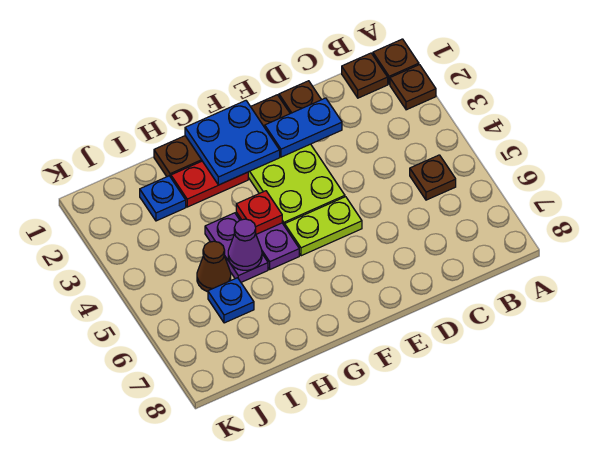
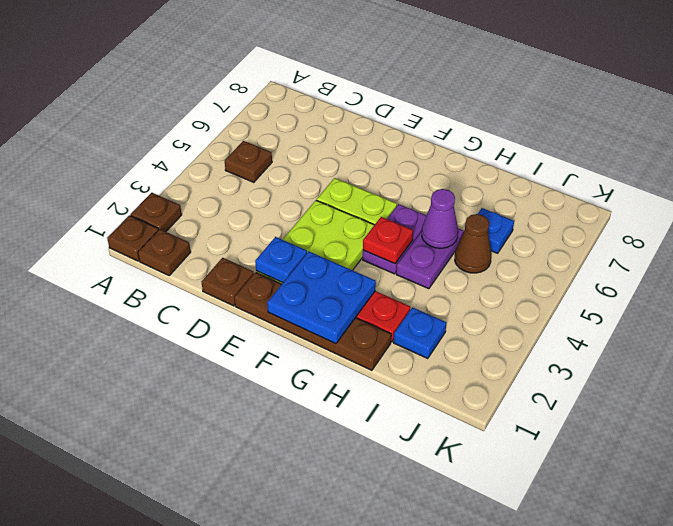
blue plate D2:E2 level 2 -> blue plate E2 level 2

